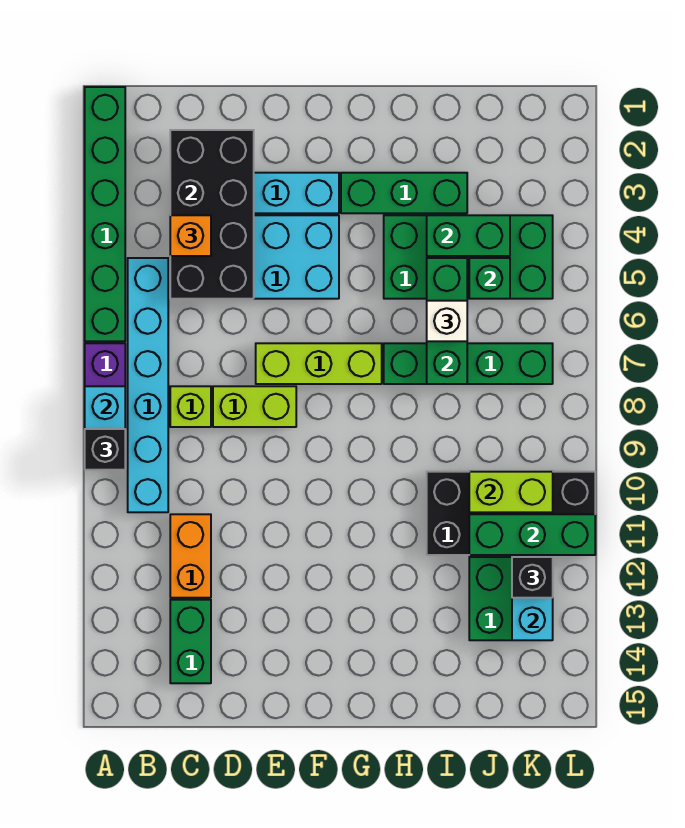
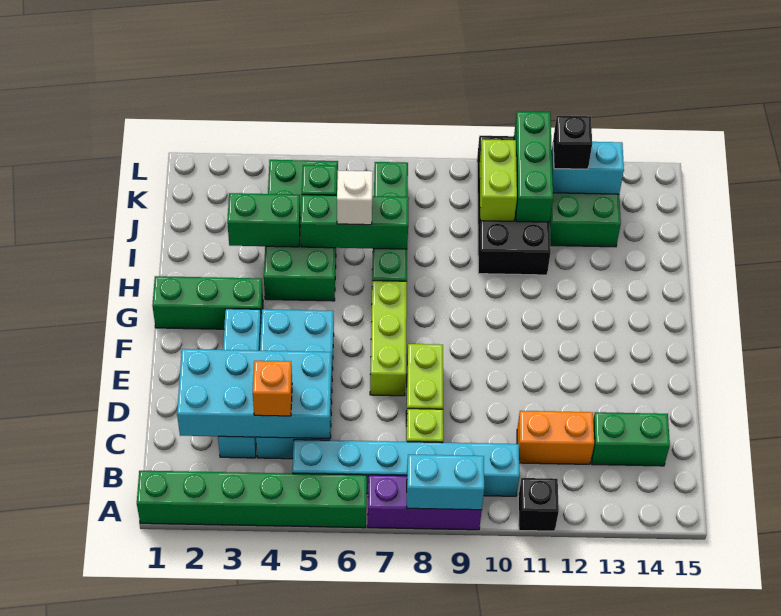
black brick A9 level 3 -> black brick A11 level 1
black brick C2:D5 level 2 -> cyan brick C2:D5 level 2
green brick G3:I3 level 1 -> green brick G1:G3 level 1
green brick I4:J4 level 2 -> green brick I3:I4 level 2

